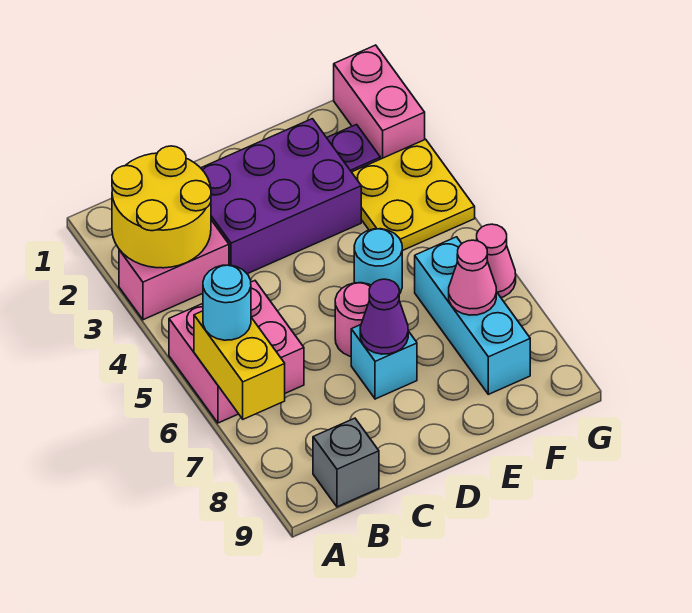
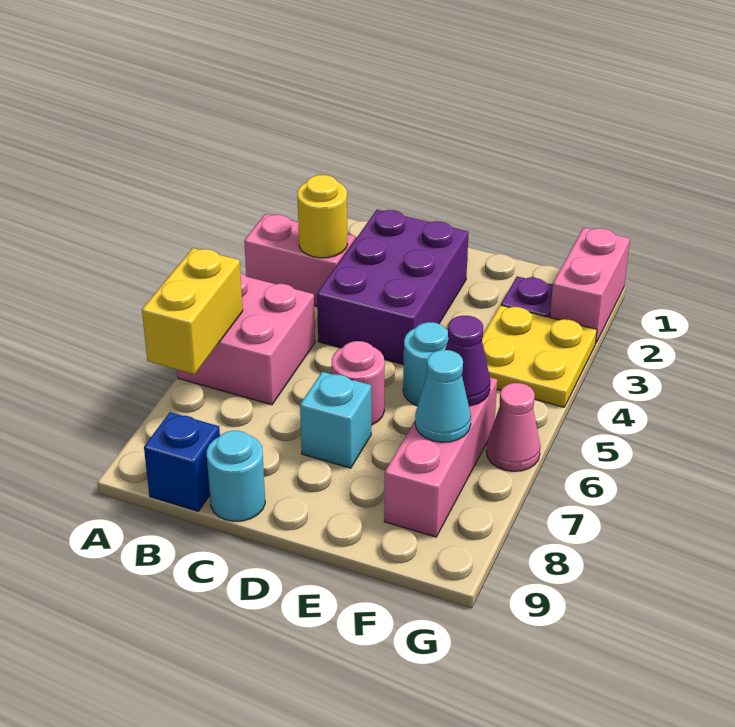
yellow round brick A2:B3 level 2 -> yellow round brick B3 level 2
cyan round brick A6 level 3 -> cyan round brick C9 level 1
grey brick B9 level 1 -> blue brick B9 level 1
purple brick C2:E3 level 1 -> purple brick C2:D4 level 1
purple cone D7 level 2 -> purple cone F6 level 2
cyan brick F6:F8 level 1 -> pink brick F6:F8 level 1
pink cone F7 level 2 -> cyan cone F7 level 2

